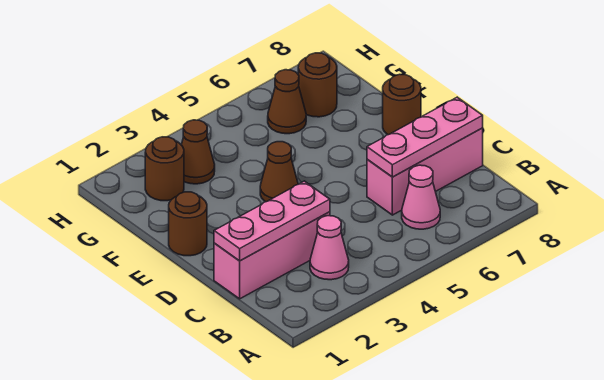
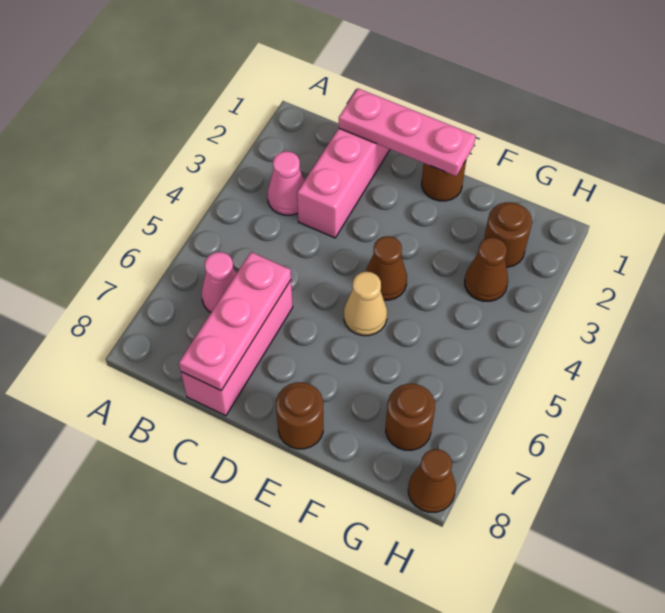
pink plate C1:C3 level 2 -> pink plate C1:E1 level 2
none -> tan cone E5 level 1
brown cone G6 level 1 -> brown cone H8 level 1

